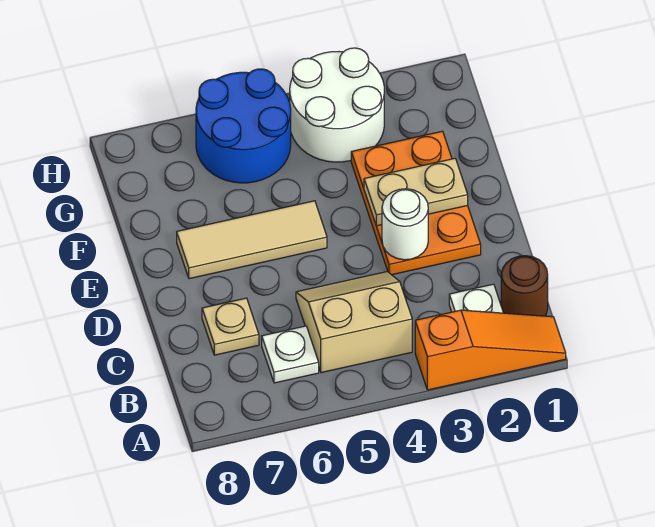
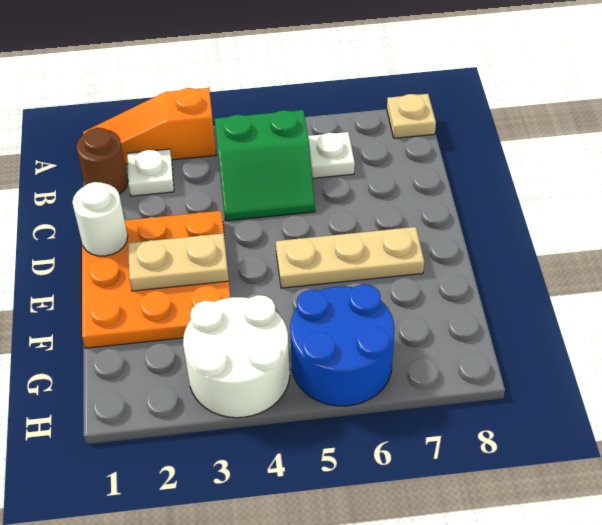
tan slope B4:C5 level 1 top B -> green slope B4:C5 level 1 top B
tan plate C7 level 1 -> tan plate A8 level 1
orange plate D2:F3 level 1 -> orange plate D1:F3 level 1
white round brick D3 level 2 -> white round brick D1 level 2
tan tile E5:E7 level 1 -> tan plate E5:E7 level 1

